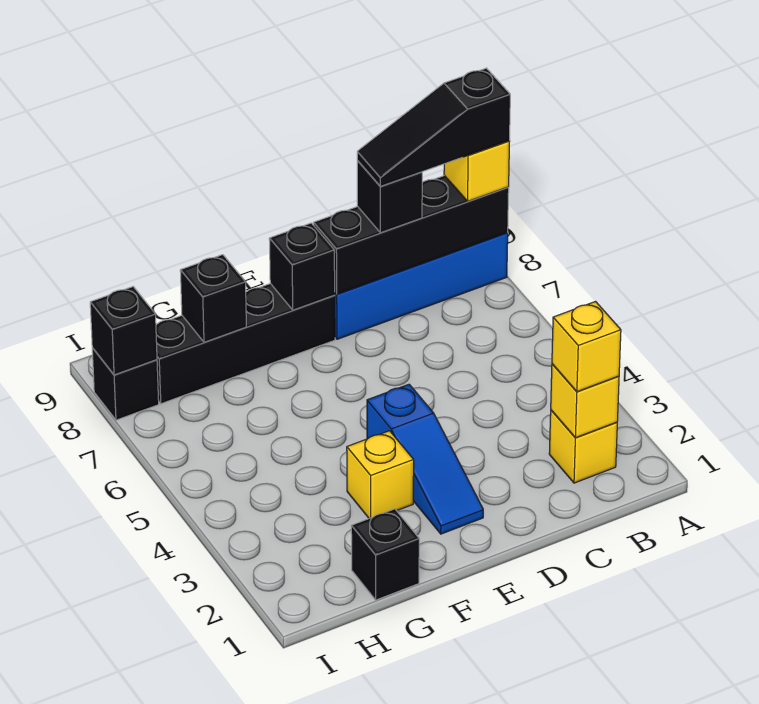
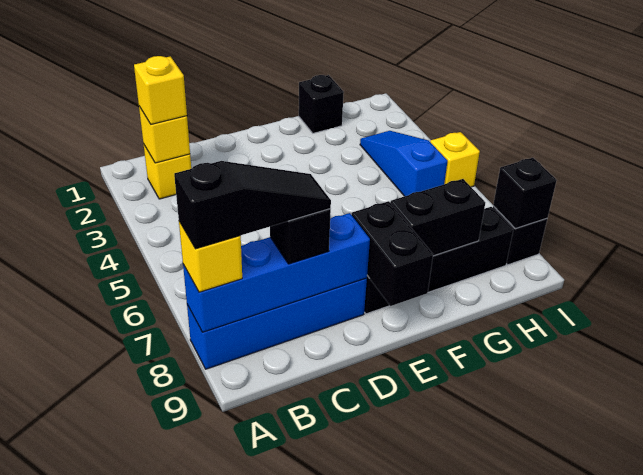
black brick A8:D8 level 2 -> blue brick A8:D8 level 2
blue slope E2:E4 level 1 top 4 -> blue slope H3:H5 level 1 top 5
black brick E8 level 2 -> black brick E8:E9 level 2
yellow brick F3 level 1 -> yellow brick I5 level 1
black brick G8 level 2 -> black brick F8:G8 level 2

